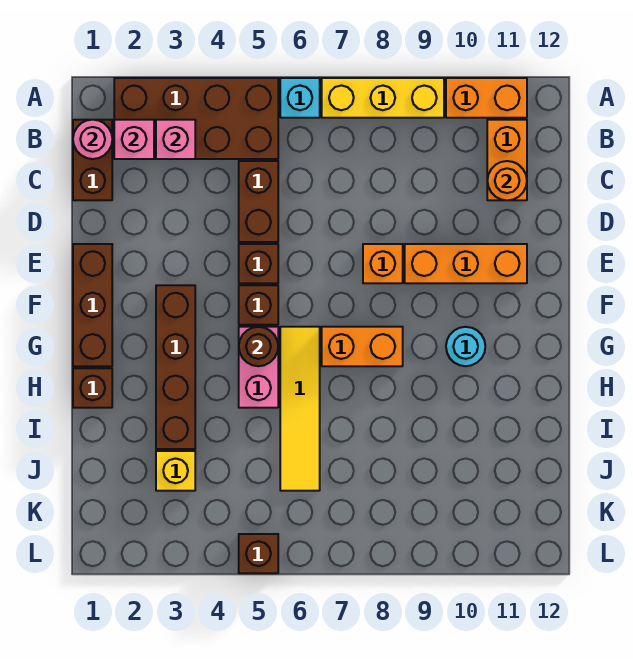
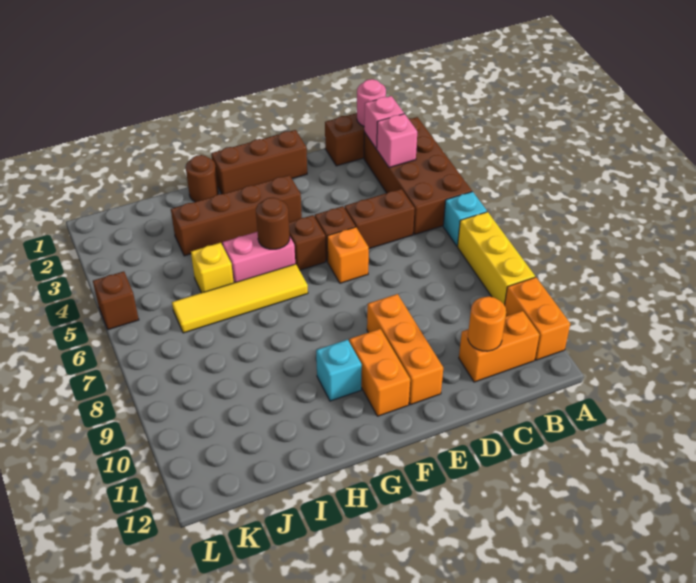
orange brick E8 level 1 -> orange brick E6 level 1
orange brick G7:G8 level 1 -> orange brick F10:F11 level 1
cyan round brick G10 level 1 -> cyan brick G10 level 1
brown brick H1 level 1 -> brown round brick H1 level 1
yellow brick J3 level 1 -> yellow brick I5 level 1

